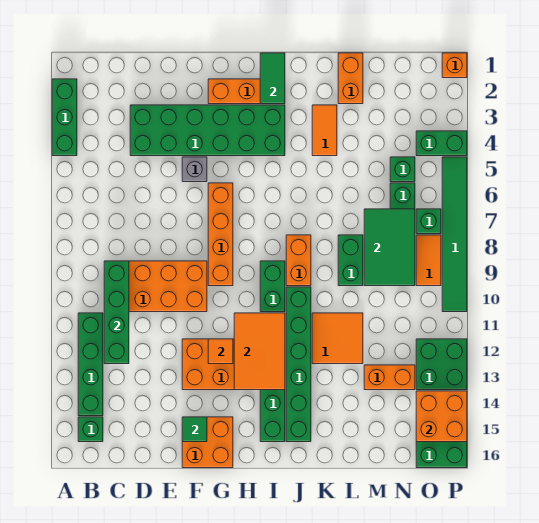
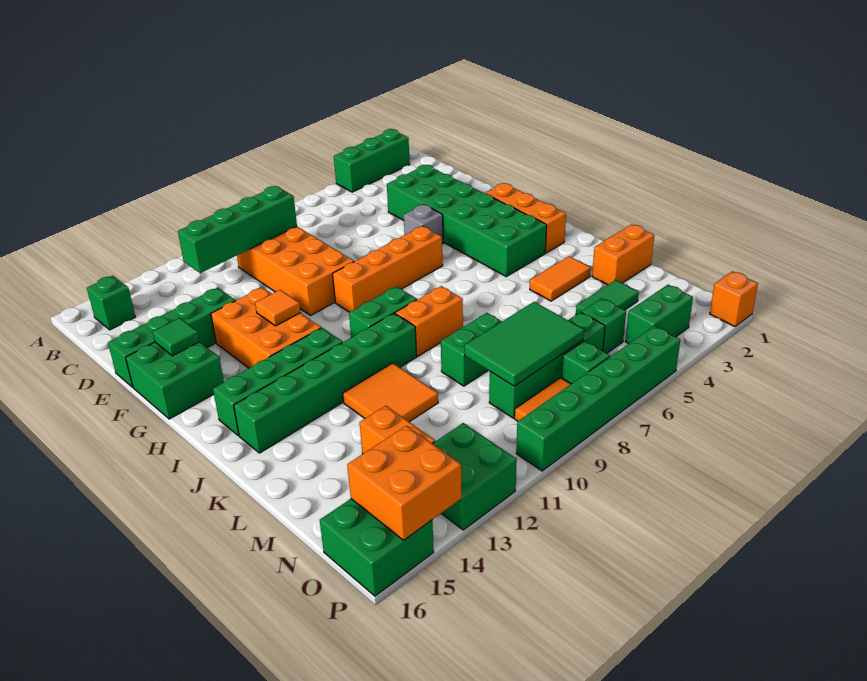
green brick B11:B14 level 1 -> green brick E13:E16 level 1
orange brick F15:G16 level 1 -> green brick F15:G16 level 1
orange tile H11:I13 level 2 -> none
green tile I1:I2 level 2 -> green tile M3:M4 level 1
green brick O4:P4 level 1 -> green brick O3:O4 level 1
green tile P5:P10 level 1 -> green brick P5:P10 level 1

